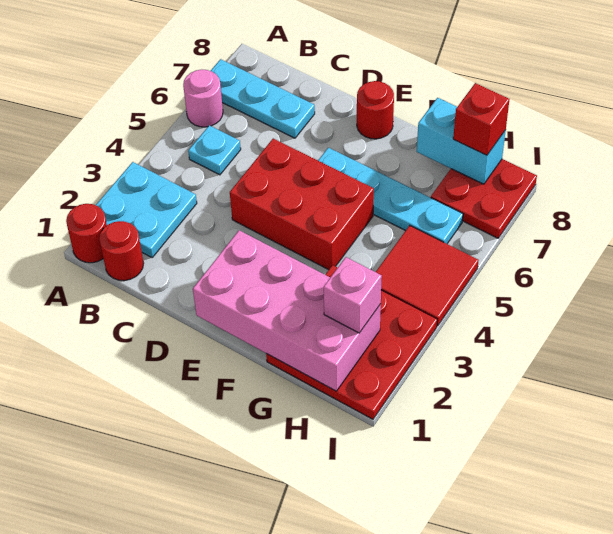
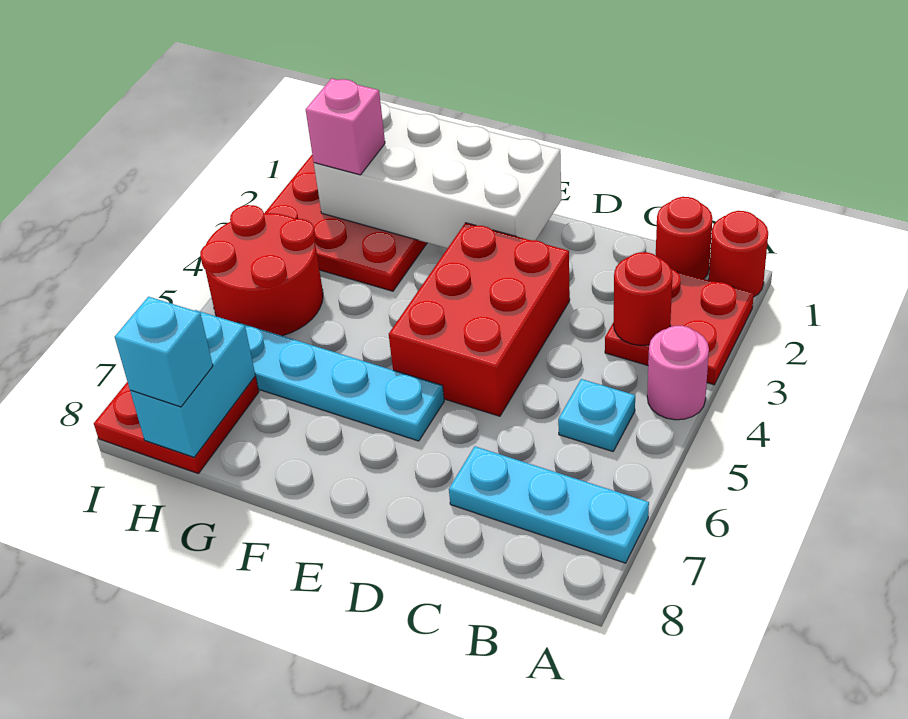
cyan plate A2:B3 level 1 -> red plate A2:B3 level 1
pink round brick A6 level 1 -> pink round brick A4 level 1
red brick D4:F5 level 1 -> red brick D3:E5 level 1
pink brick E1:H2 level 2 -> white brick E1:H2 level 2
red round brick E8 level 1 -> red round brick B3 level 2
cyan brick G8:H8 level 2 -> cyan brick H7:H8 level 2
red tile H4:I5 level 1 -> red round brick H4:I5 level 1
red brick H8 level 3 -> cyan brick H8 level 3

